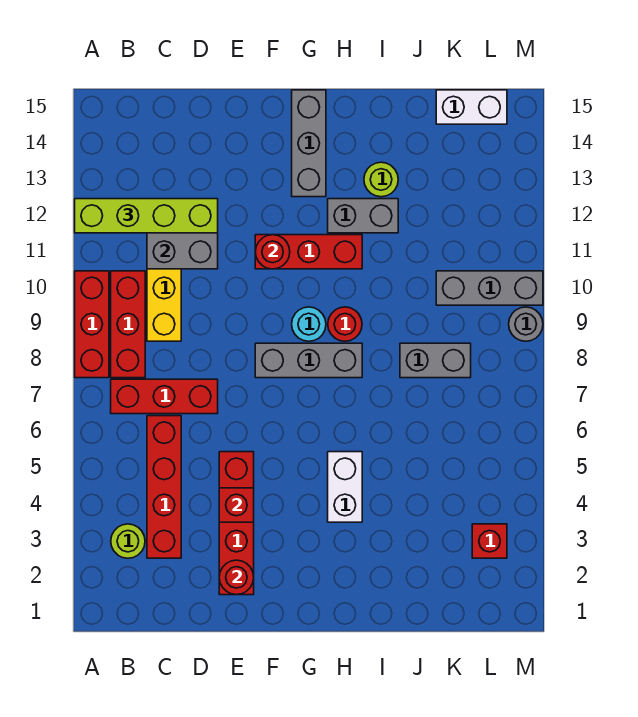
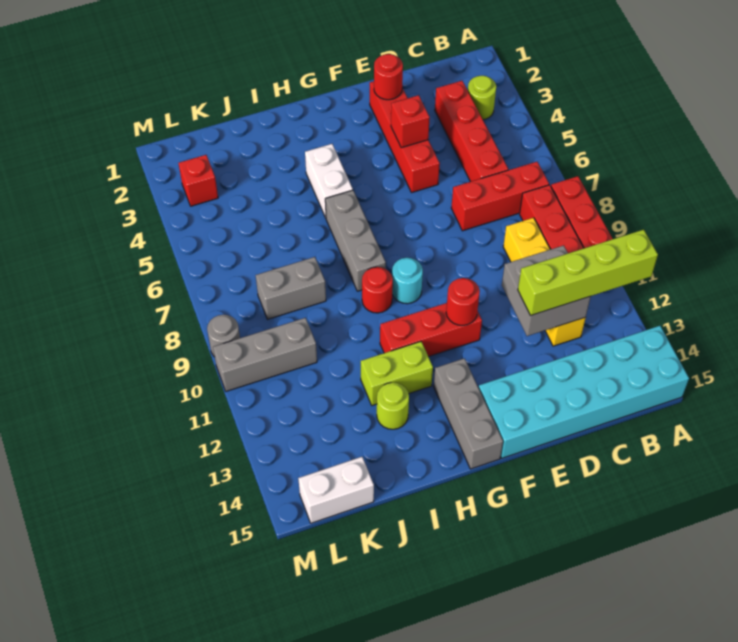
none -> cyan brick A14:F15 level 1
grey brick F8:H8 level 1 -> grey brick H6:H8 level 1
grey brick H12:I12 level 1 -> lime brick H12:I12 level 1

